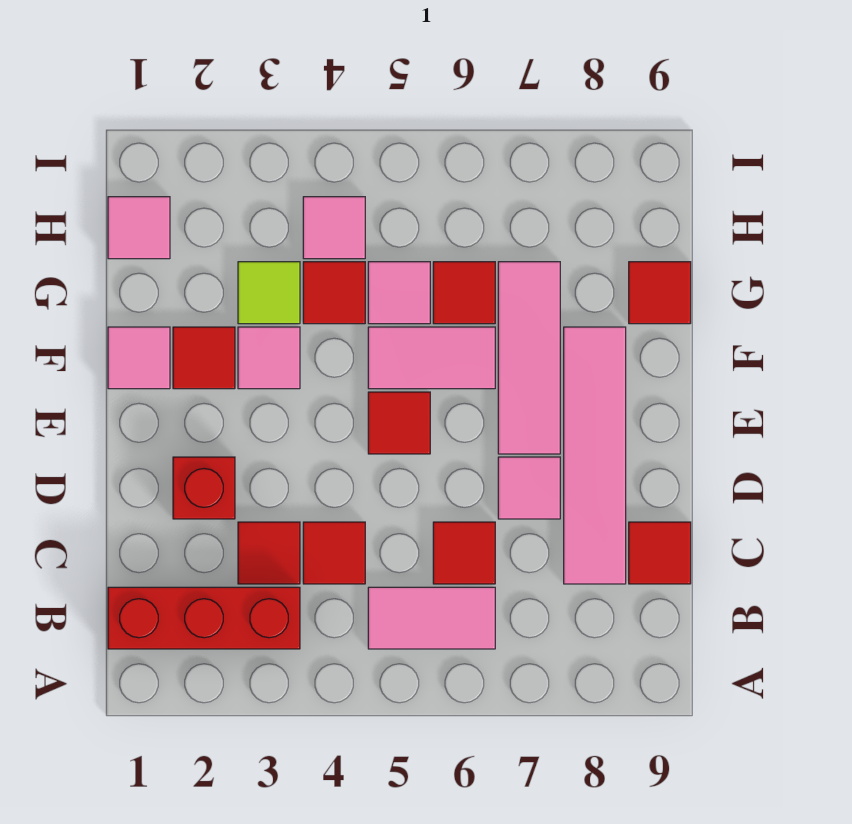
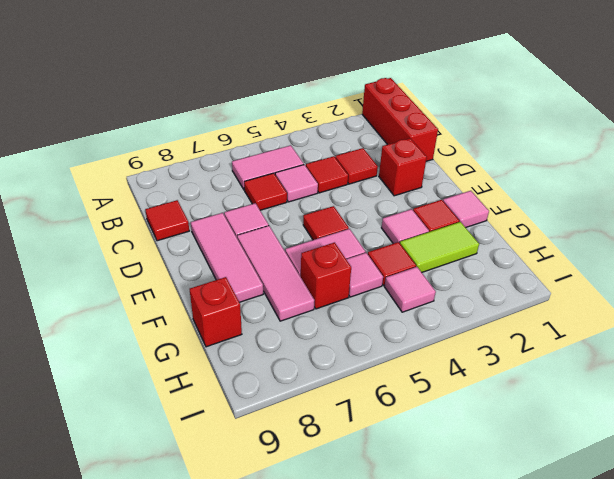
red brick B1:B3 level 1 -> red brick A1:C1 level 1
pink tile C8:F8 level 1 -> pink tile D8:F8 level 1
lime tile G3 level 1 -> lime tile G2:G3 level 1
red tile G6 level 1 -> red brick G6 level 1
red tile G9 level 1 -> red brick G9 level 1
pink tile H1 level 1 -> pink tile C5 level 1

